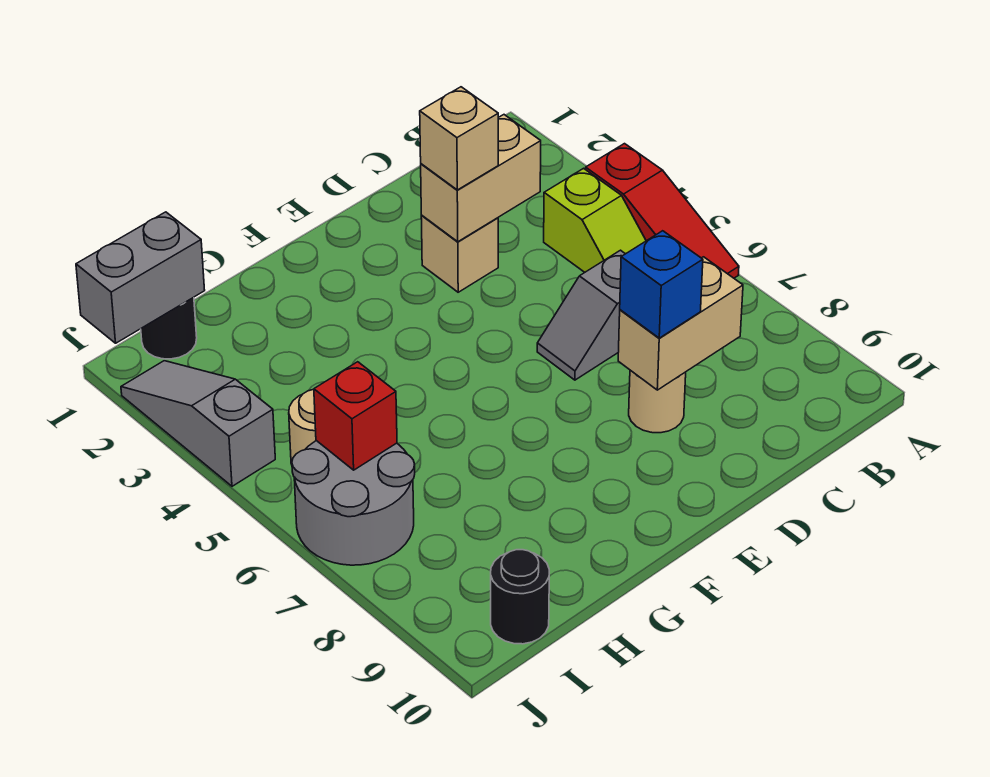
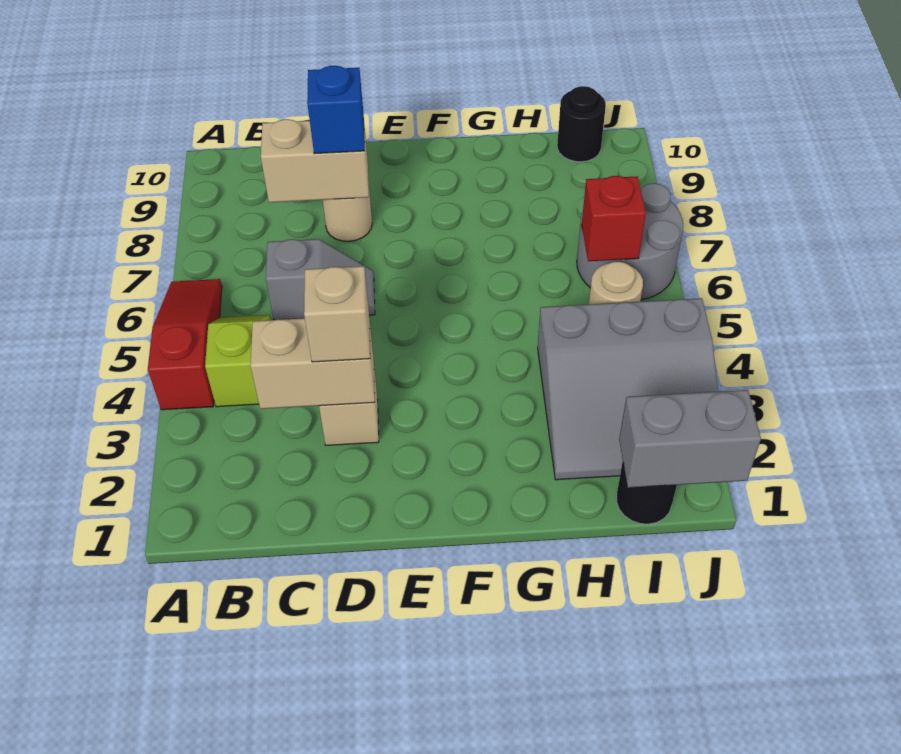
grey slope J2:J4 level 1 top 4 -> grey slope H2:J4 level 1 top 4

